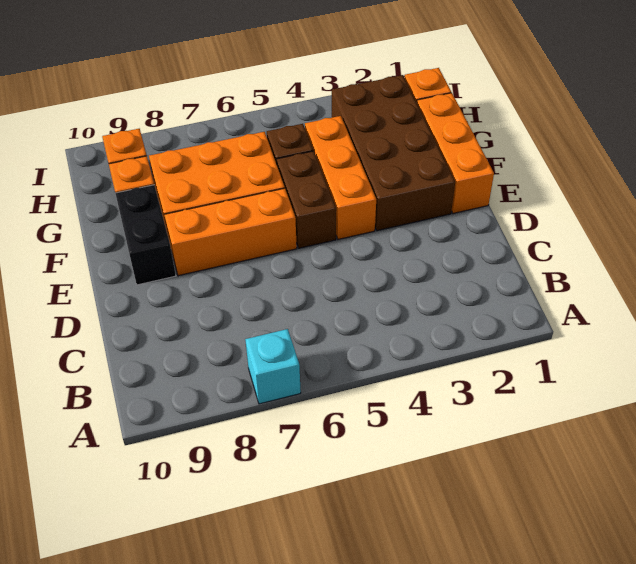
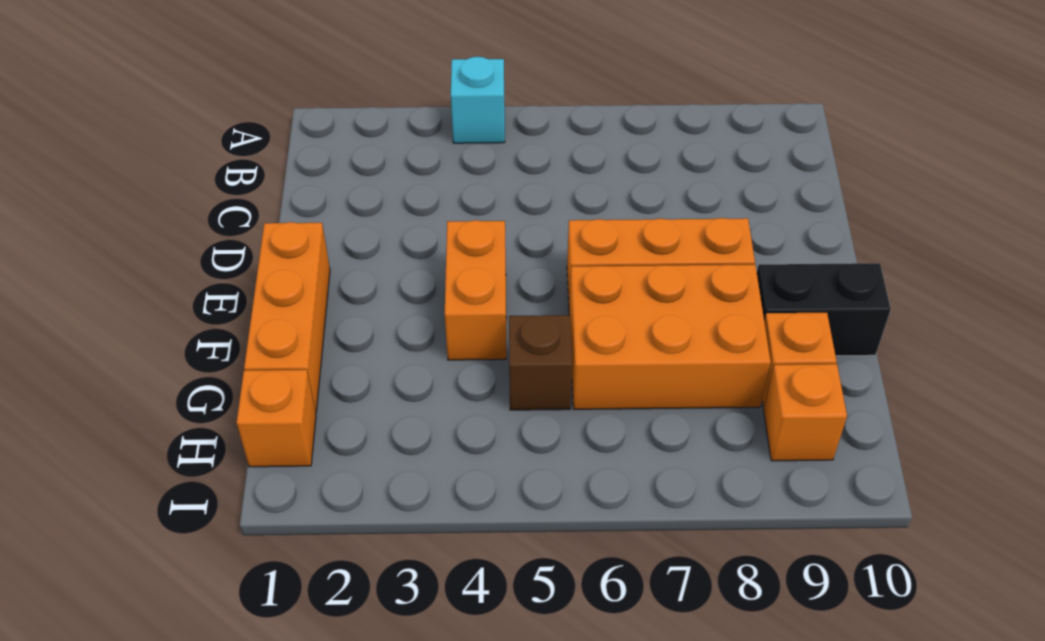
cyan brick A7 level 1 -> cyan brick A4 level 1
brown brick E2:H3 level 1 -> none
orange brick E4:G4 level 1 -> orange brick E4:F4 level 1
brown brick E5:F5 level 1 -> none
black brick E9:F9 level 1 -> black brick F9:F10 level 1

